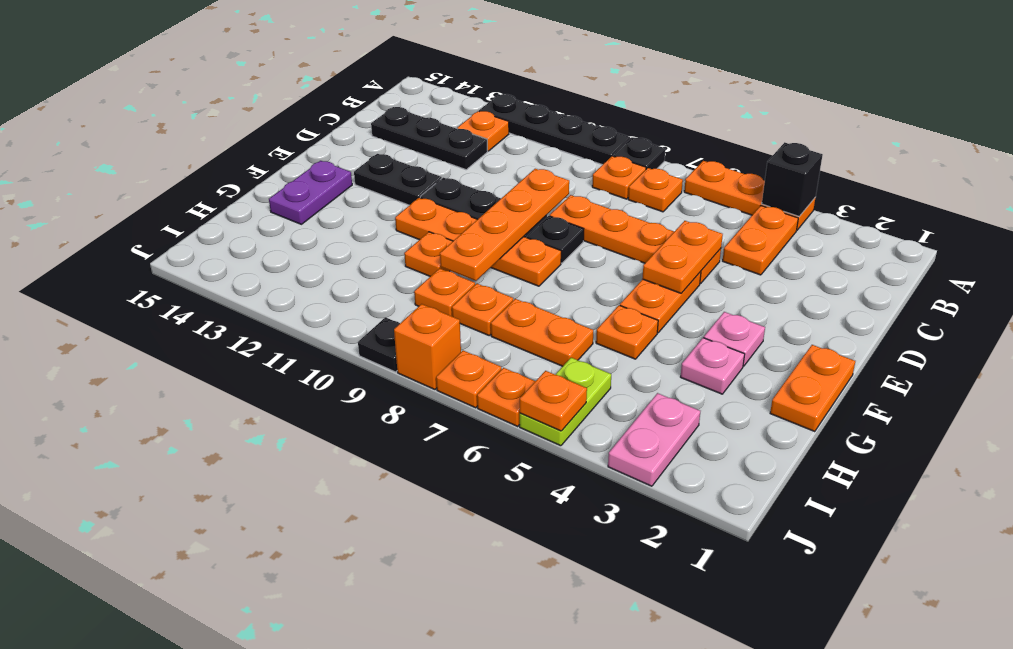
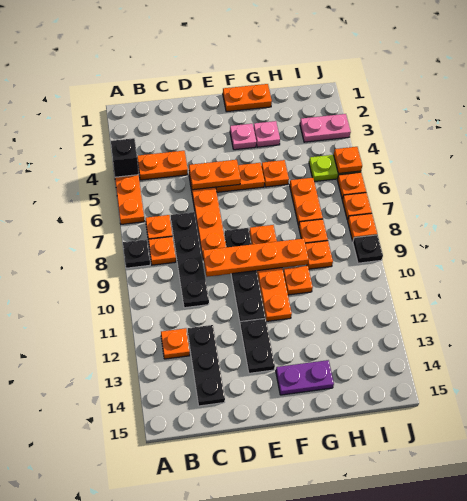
black plate A9:A12 level 1 -> black plate C7:C10 level 1
orange brick J8 level 1 -> orange plate J8 level 1

